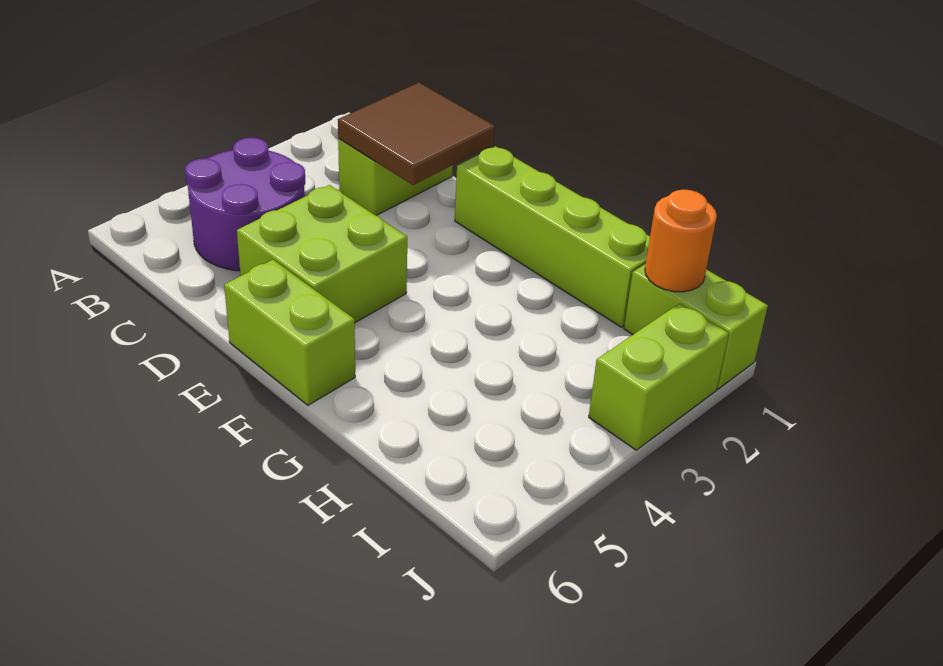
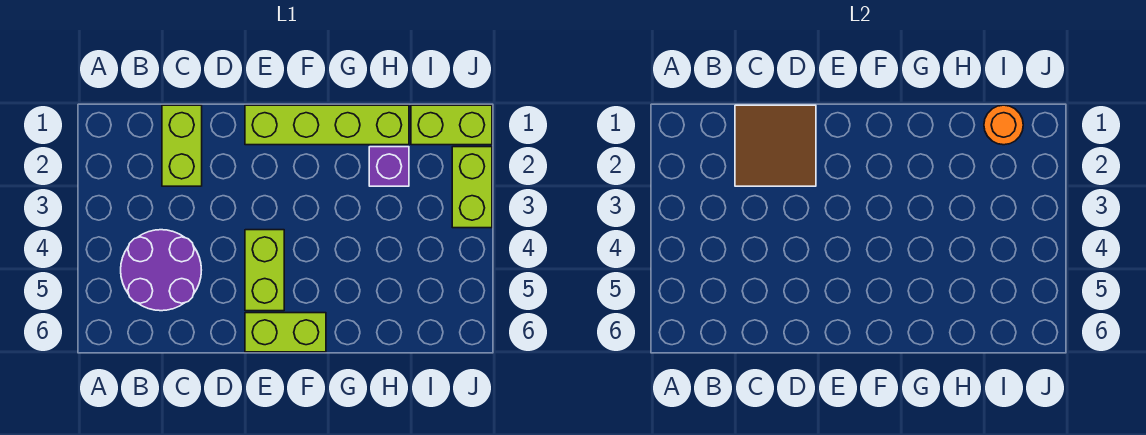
lime brick D4:E5 level 1 -> lime brick E4:E5 level 1
none -> purple brick H2 level 1

